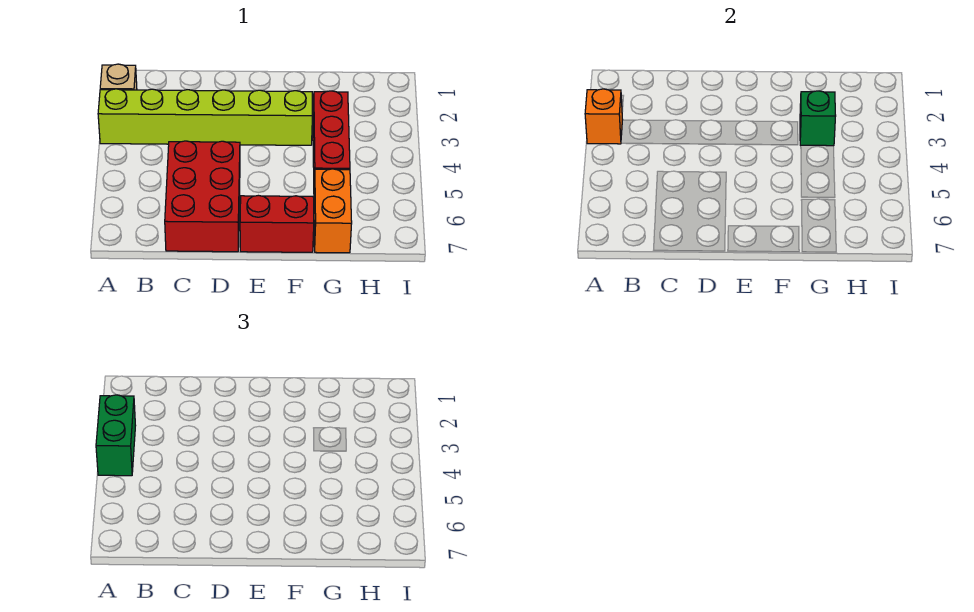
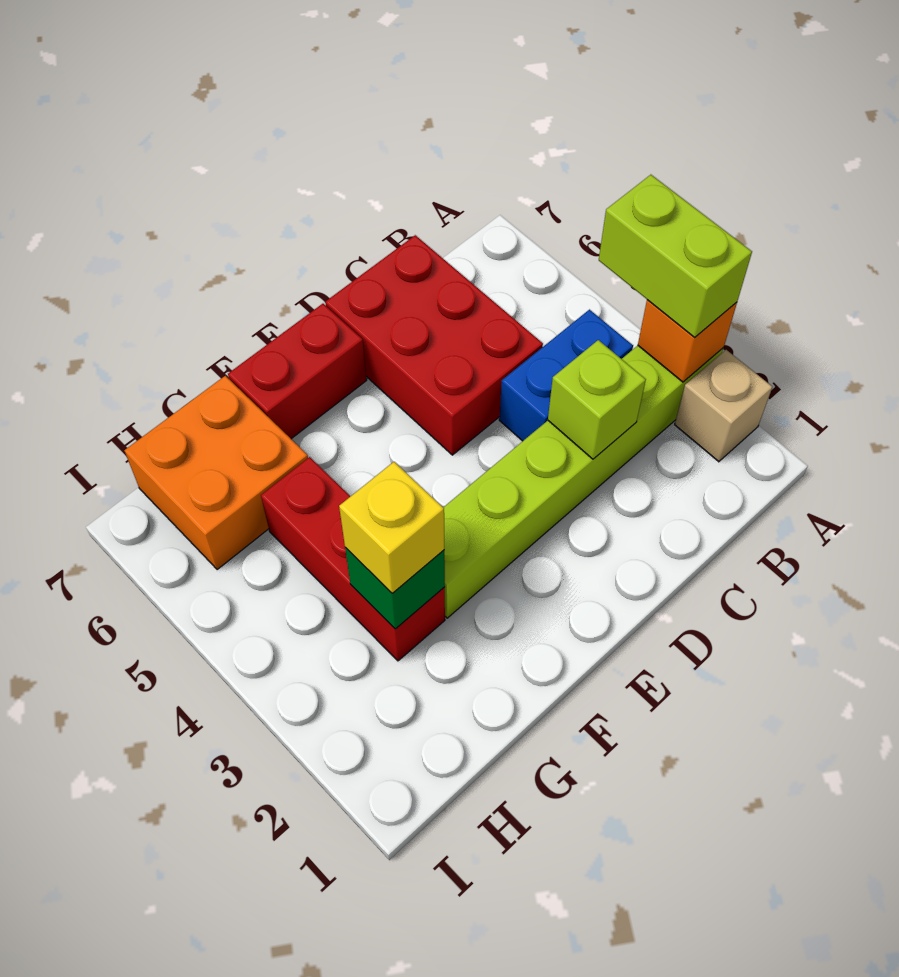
green brick A3:A4 level 3 -> lime brick A3:A4 level 3
none -> blue brick B4:C4 level 1
none -> lime brick C3 level 2
none -> yellow brick G3 level 3
orange brick G6:G7 level 1 -> orange brick G6:H7 level 1

